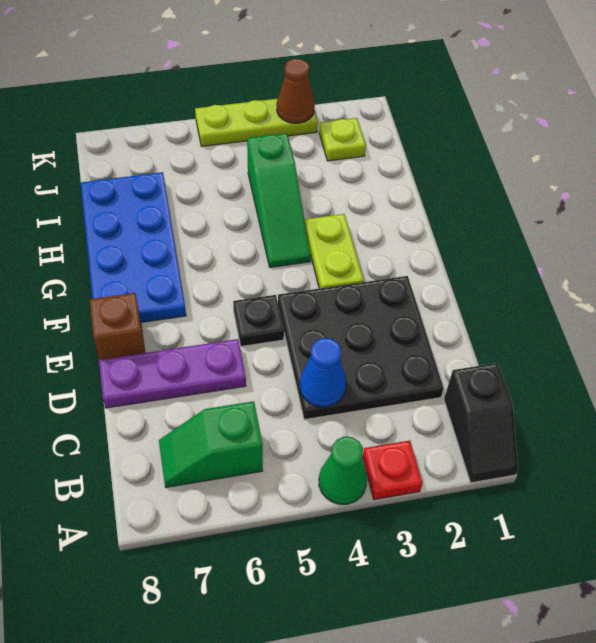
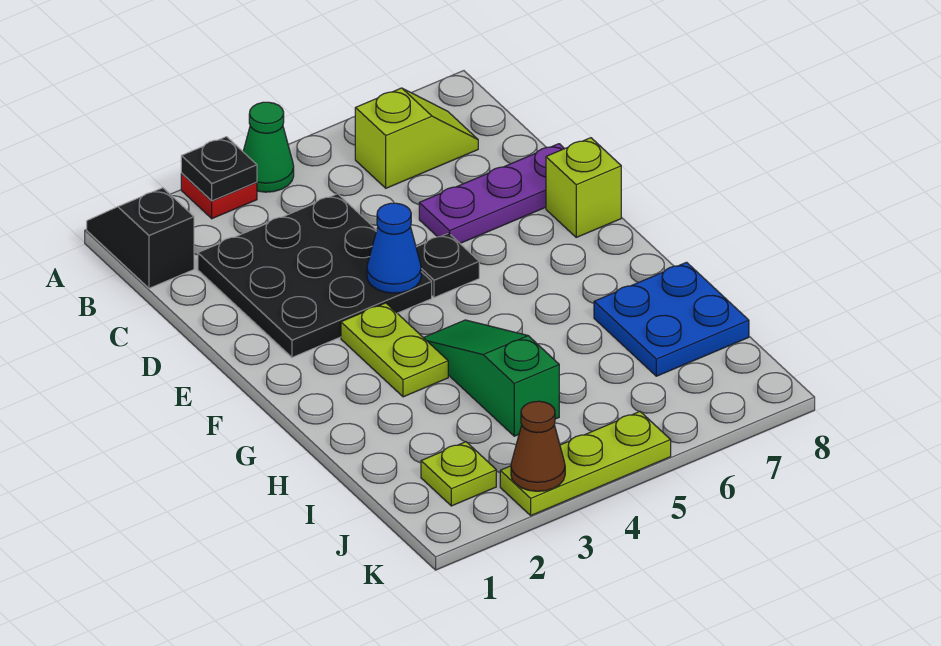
none -> black plate A3 level 2
green slope B6:B7 level 1 top 6 -> lime slope B6:B7 level 1 top 6
blue cone C4 level 2 -> blue cone E4 level 2
brown brick E8 level 1 -> lime brick E8 level 1
blue plate F7:I8 level 1 -> blue plate H7:I8 level 1

